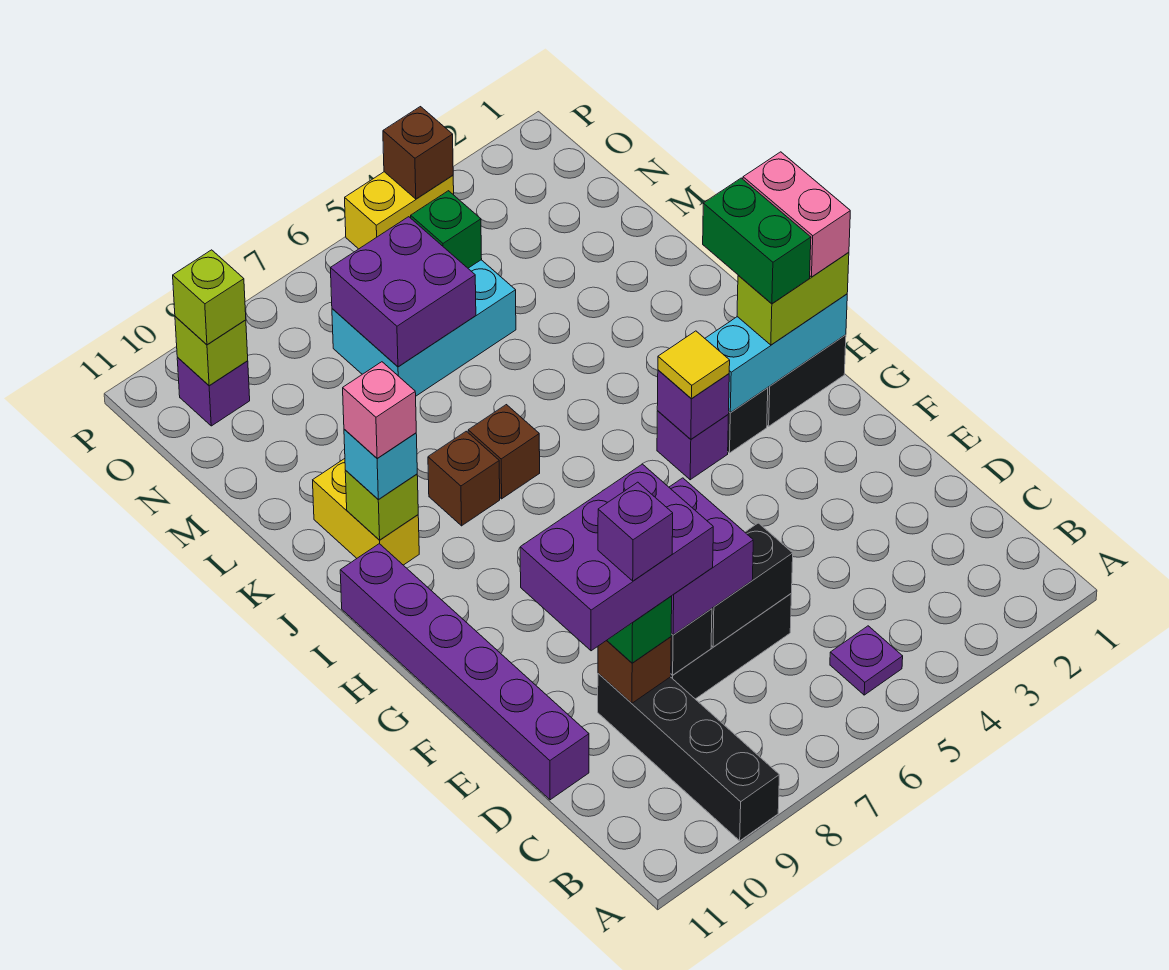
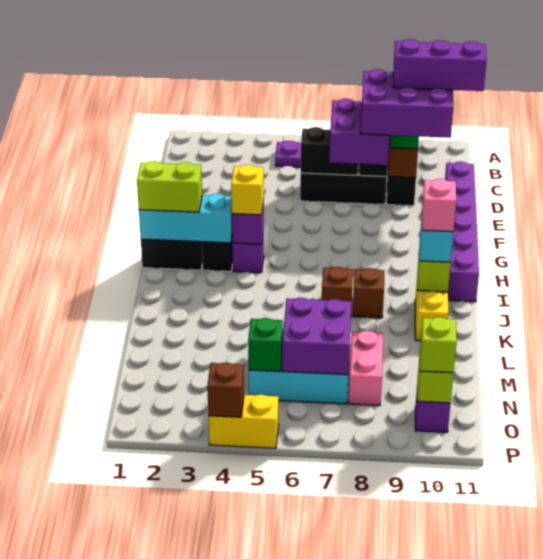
purple brick D9 level 5 -> purple brick D9:D11 level 5
pink brick H1:I1 level 4 -> pink brick M8:N8 level 1
green brick H2:I2 level 4 -> none
yellow tile H4 level 3 -> yellow brick H4 level 3

